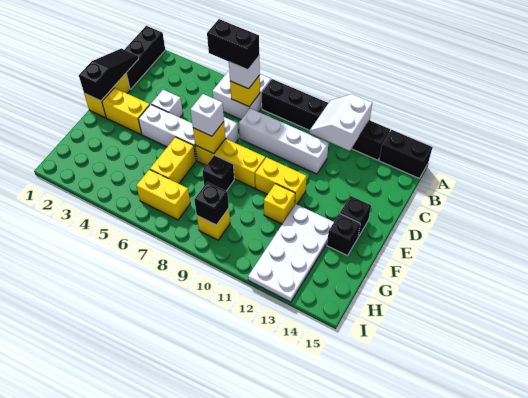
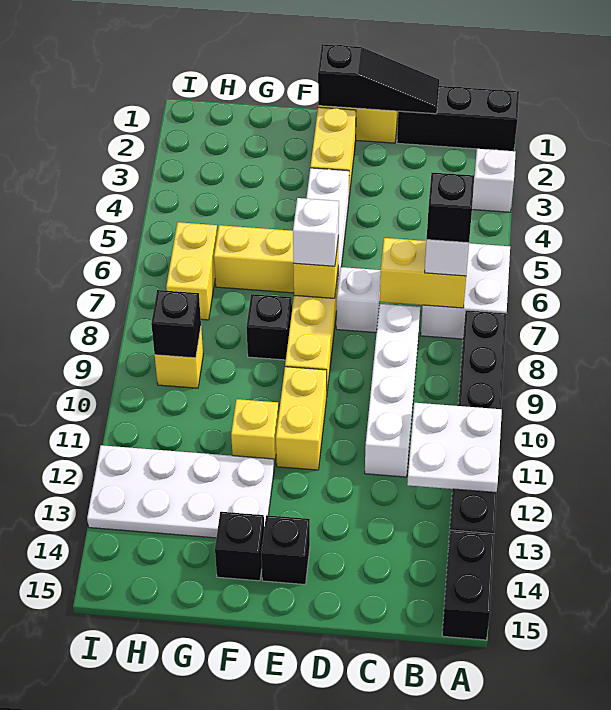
white slope A11:B12 level 2 top 12 -> white plate A11:B12 level 2
black brick B6:B7 level 4 -> black brick B7 level 4
yellow brick B7 level 2 -> yellow brick B7:C7 level 2
white brick D4 level 1 -> white brick A3 level 1

